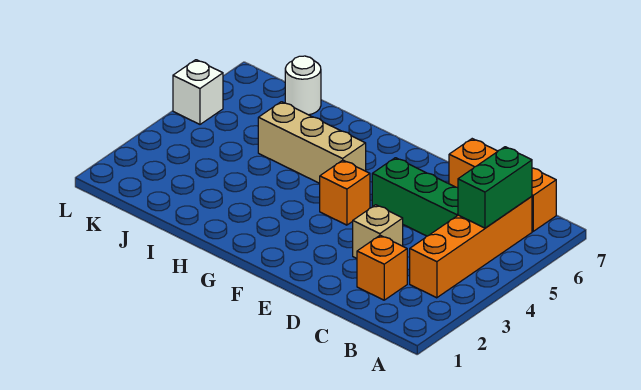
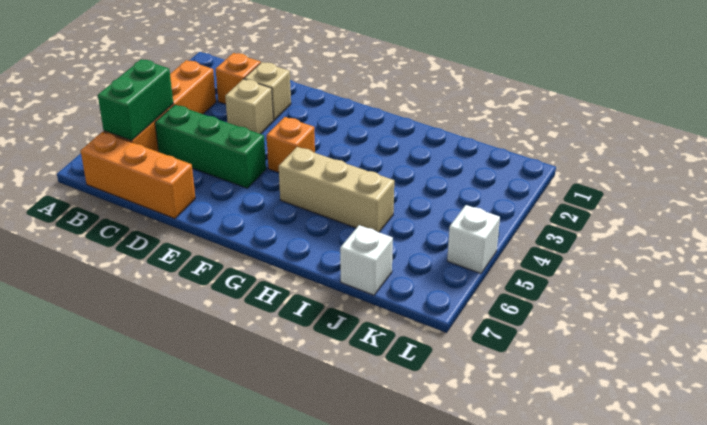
none -> tan brick D2 level 1
white round brick J7 level 1 -> white brick J7 level 1

